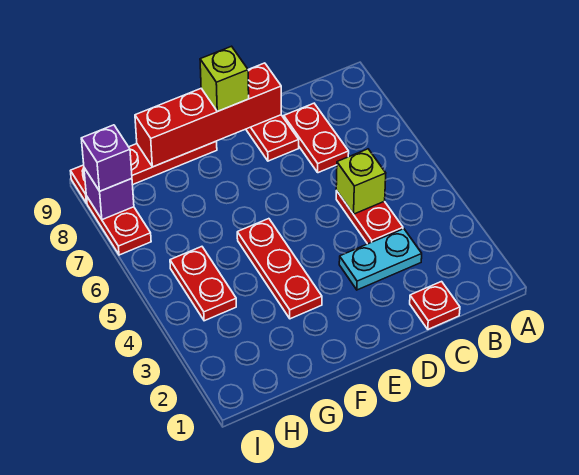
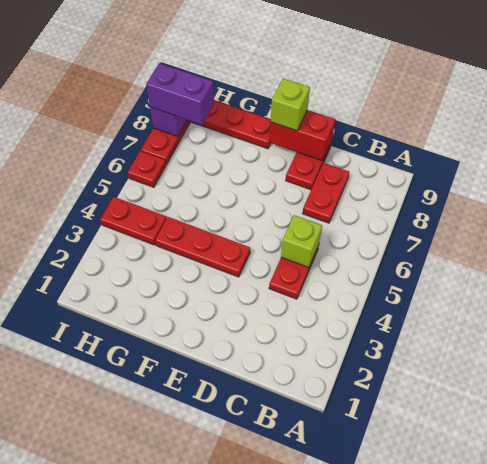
red plate C1 level 1 -> red plate I6 level 1
cyan plate C3:D3 level 1 -> none
red brick D9:G9 level 2 -> red brick D9:E9 level 2
red plate F3:F5 level 1 -> red plate E4:G4 level 1
red plate H4:H5 level 1 -> red plate H4:I4 level 1
purple brick I8 level 3 -> purple brick H8:I8 level 3

